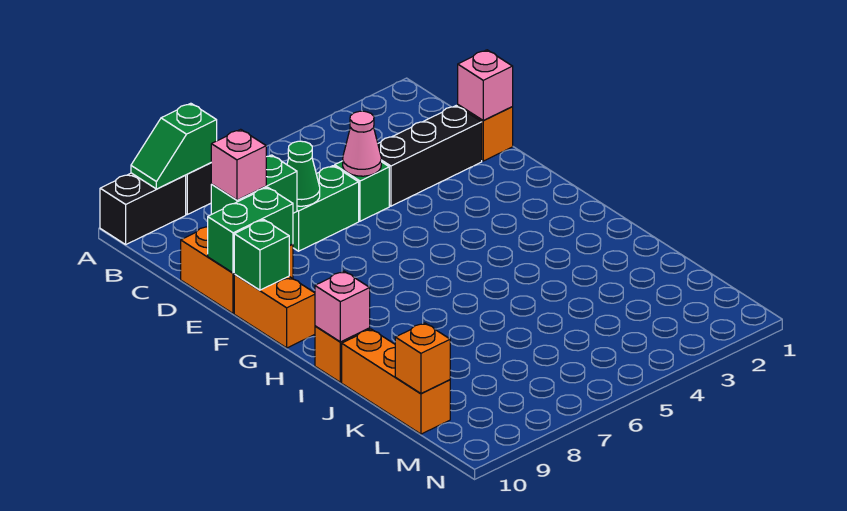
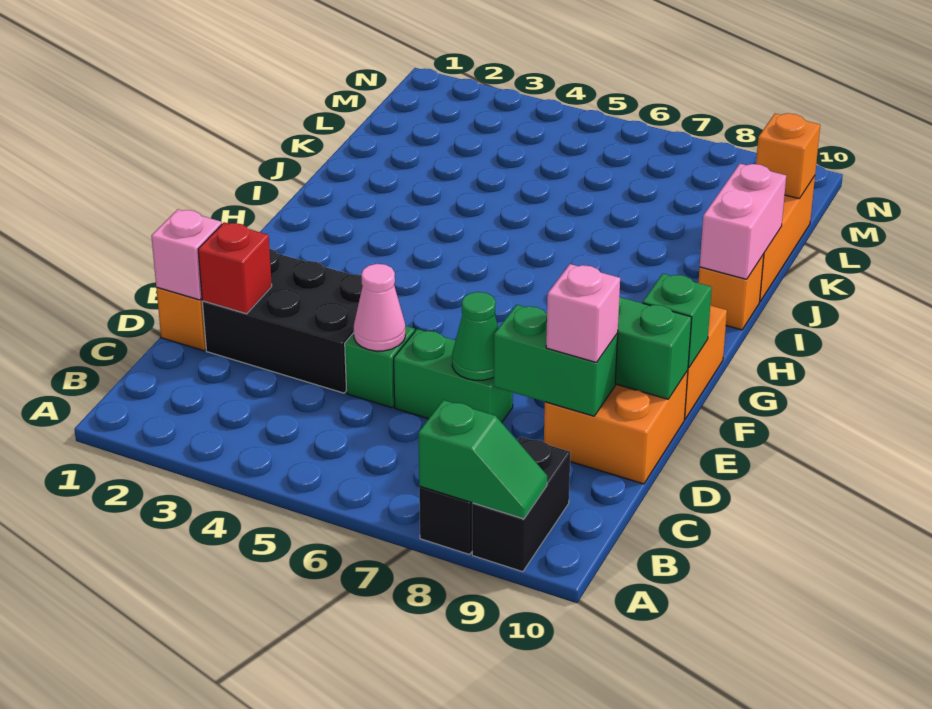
black brick A9:A10 level 1 -> black brick A9:B9 level 1
black brick D2:D4 level 1 -> black brick D2:E4 level 1
none -> red brick D2 level 2
pink brick I10 level 2 -> pink brick I10:J10 level 2

